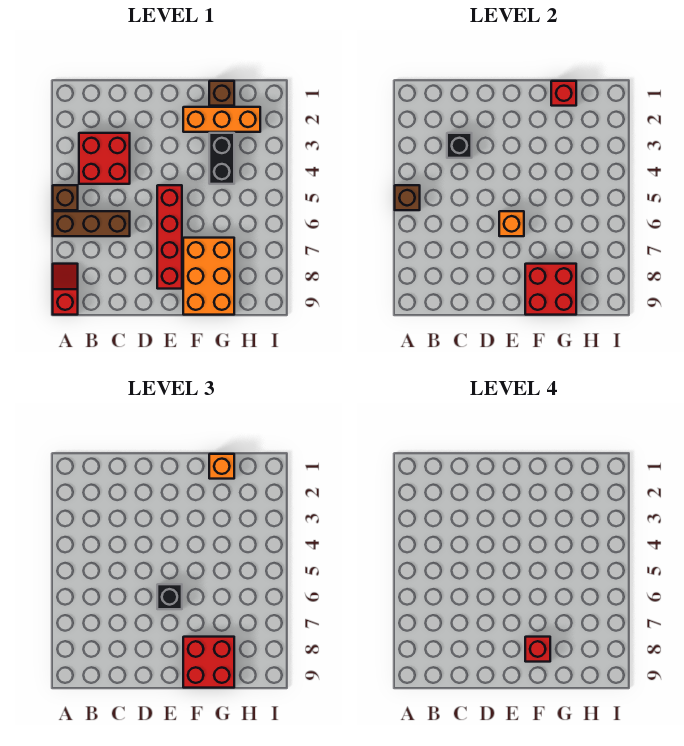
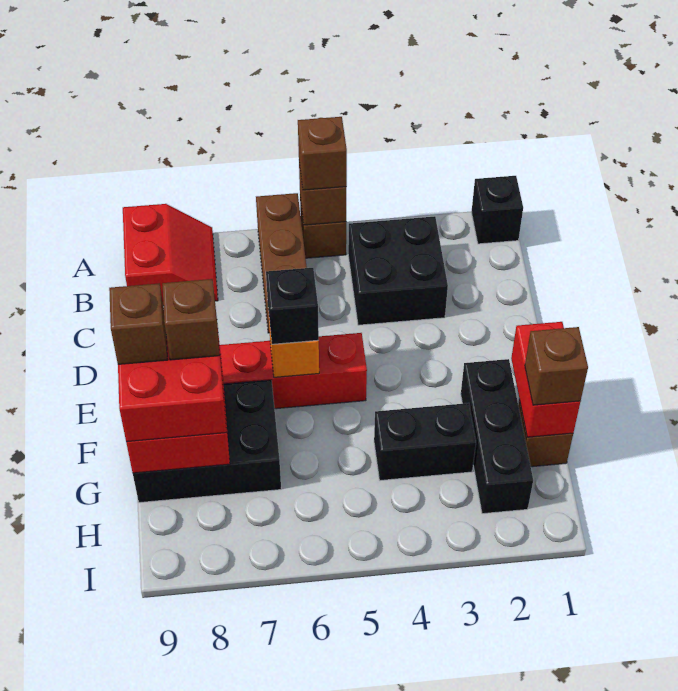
none -> brown brick A5 level 3
red slope A8:A9 level 1 top 9 -> red slope A8:B9 level 1 top 9
red brick B3:C4 level 1 -> black brick B3:C4 level 1
black brick C3 level 2 -> black brick A1 level 1
orange brick F2:H2 level 1 -> black brick F2:H2 level 1
orange brick F7:G9 level 1 -> black brick F7:G9 level 1
red brick F8 level 4 -> brown brick F8 level 4
none -> brown brick F9 level 4
red brick G1 level 2 -> red brick F1:G1 level 2
orange brick G1 level 3 -> brown brick G1 level 3

